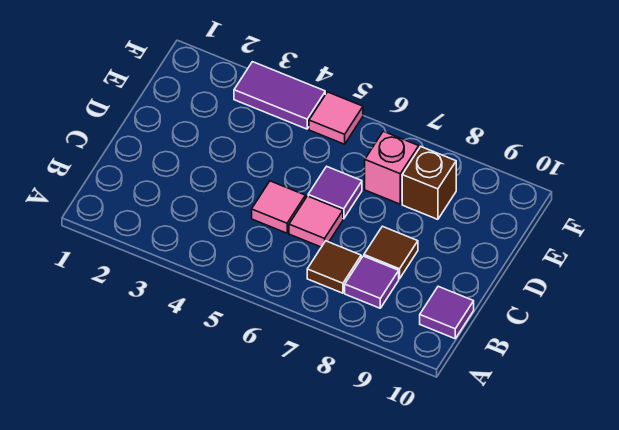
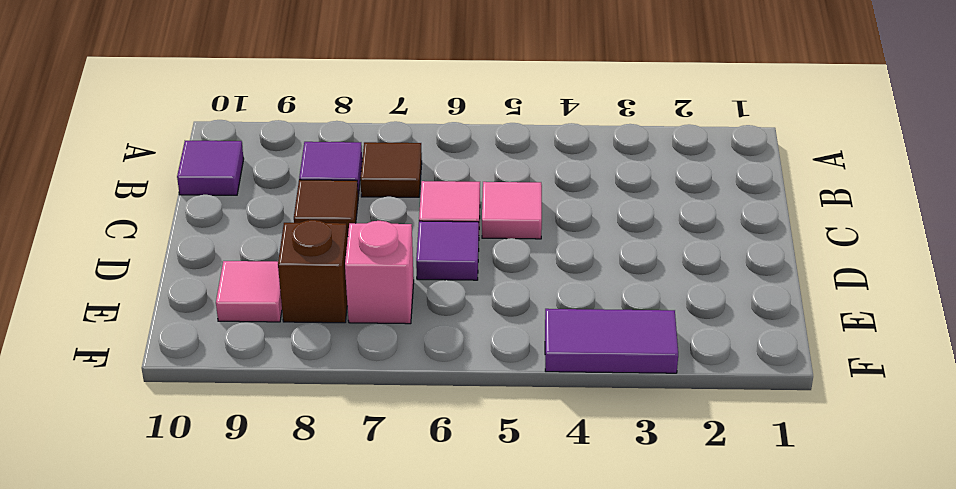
pink tile F5 level 1 -> pink tile E9 level 1

